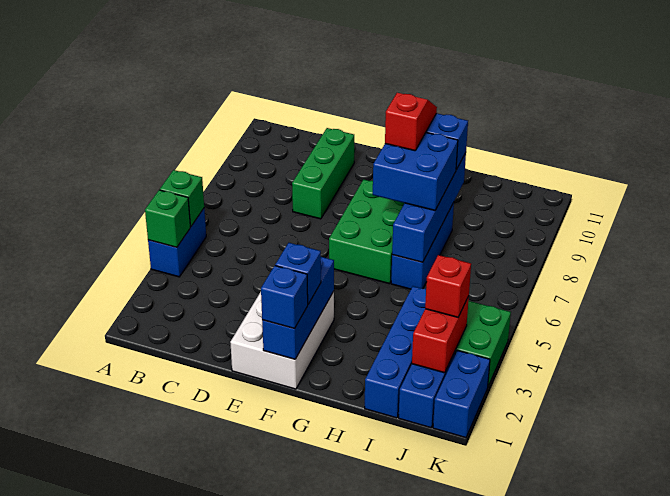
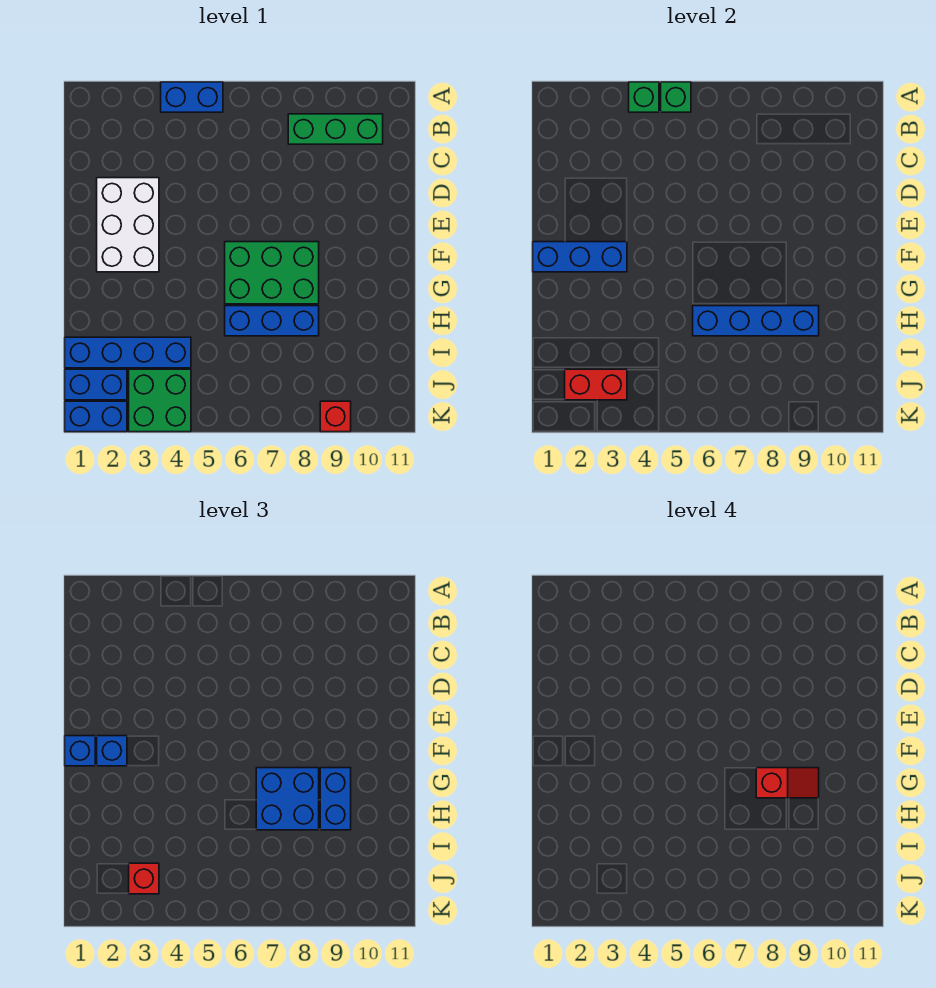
green brick D8:D10 level 1 -> green brick B8:B10 level 1
white brick E1:F3 level 1 -> white brick D2:F3 level 1
none -> red brick K9 level 1

